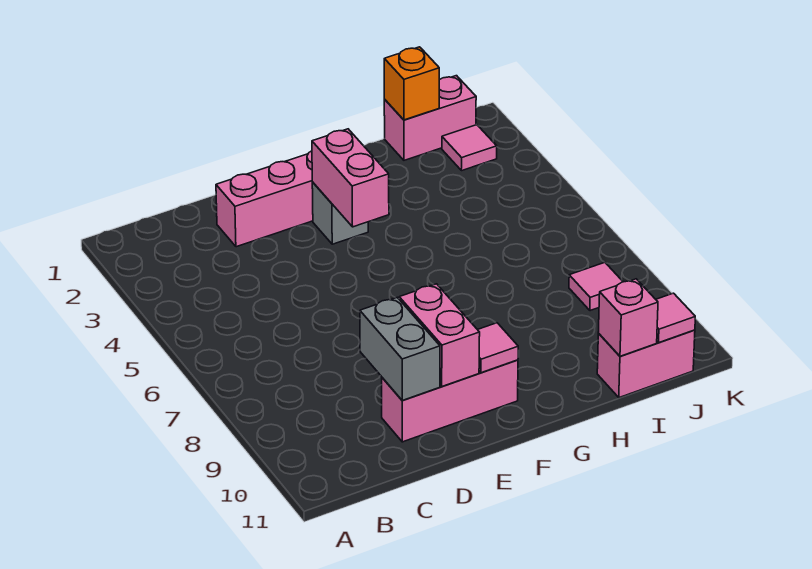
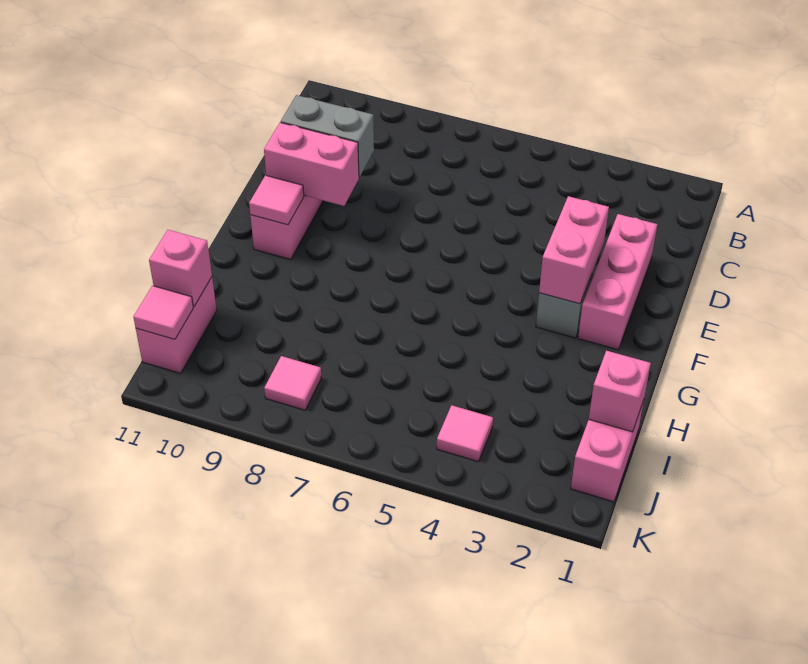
pink brick F3:F4 level 2 -> pink brick E3:F3 level 2
orange brick I1 level 2 -> pink brick I1 level 2
pink tile J2 level 1 -> pink tile J4 level 1

